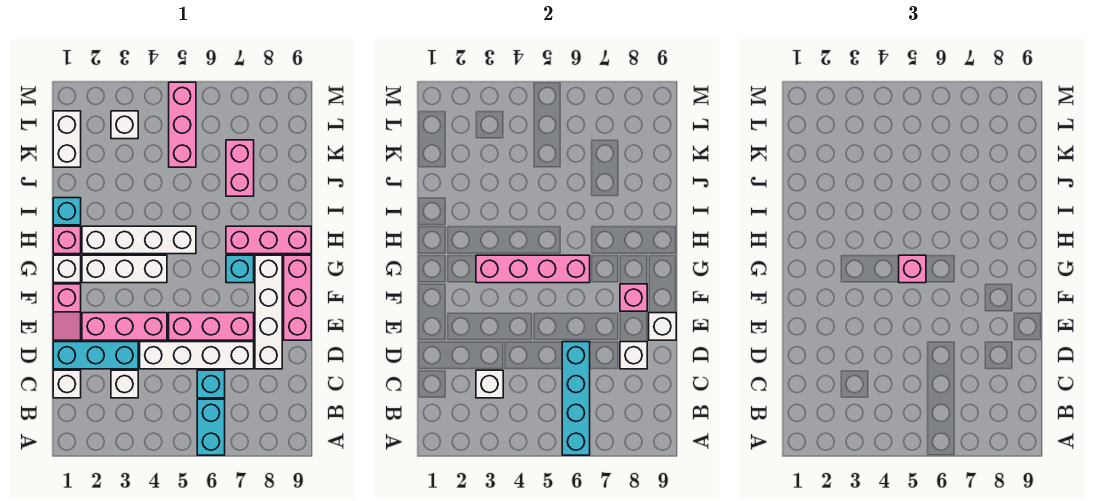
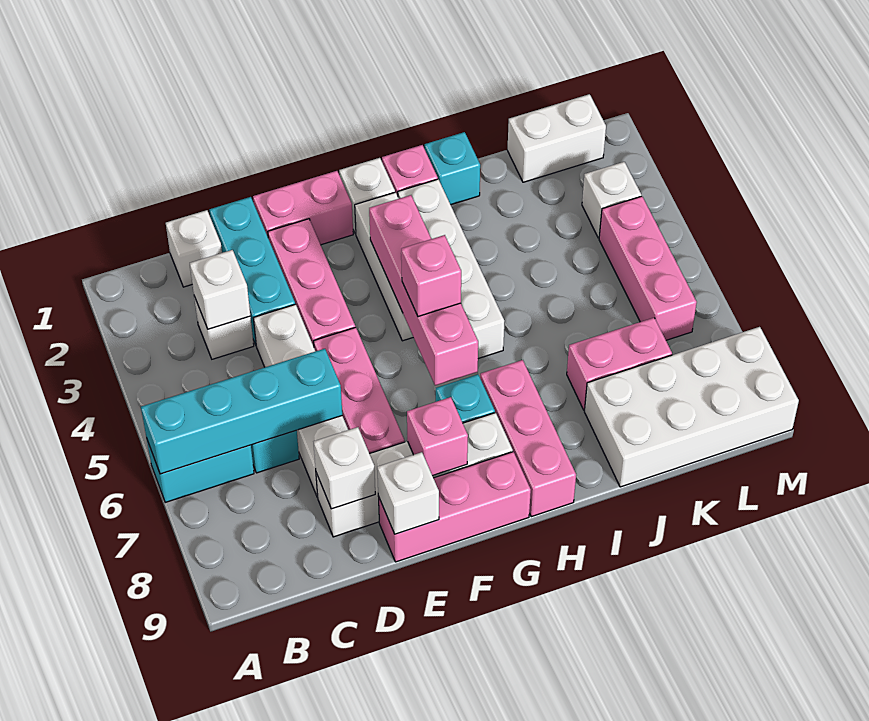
pink slope E1:F1 level 1 top F -> pink brick E1:F1 level 1
none -> white brick J8:M9 level 1
pink brick K5:M5 level 1 -> pink brick L4:L6 level 1

